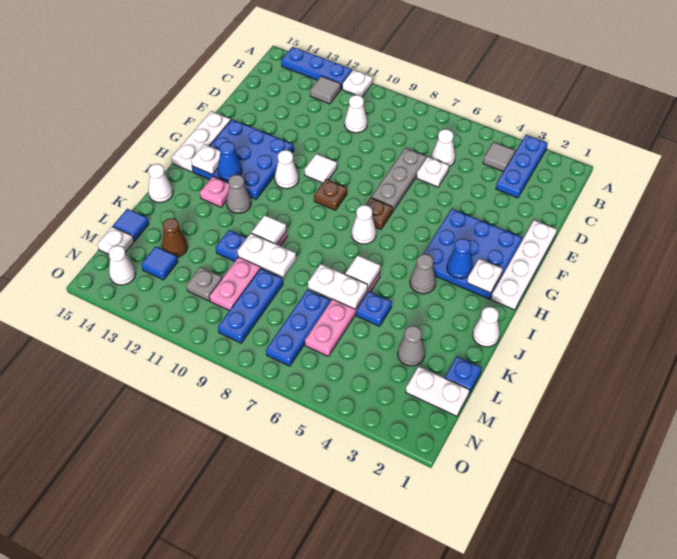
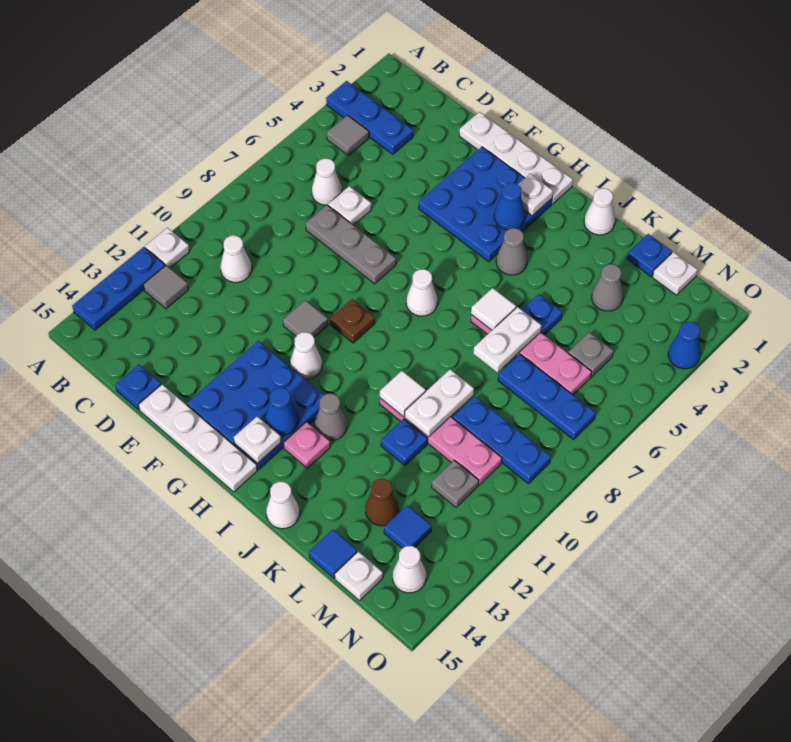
none -> blue plate D15 level 1
white tile F10 level 1 -> grey tile F10 level 1
white plate F15:H15 level 1 -> white plate E15:H15 level 1
brown plate G7 level 1 -> none
white plate M1:M2 level 1 -> white plate M1 level 1
none -> grey plate M5 level 1
none -> blue cone O3 level 1

